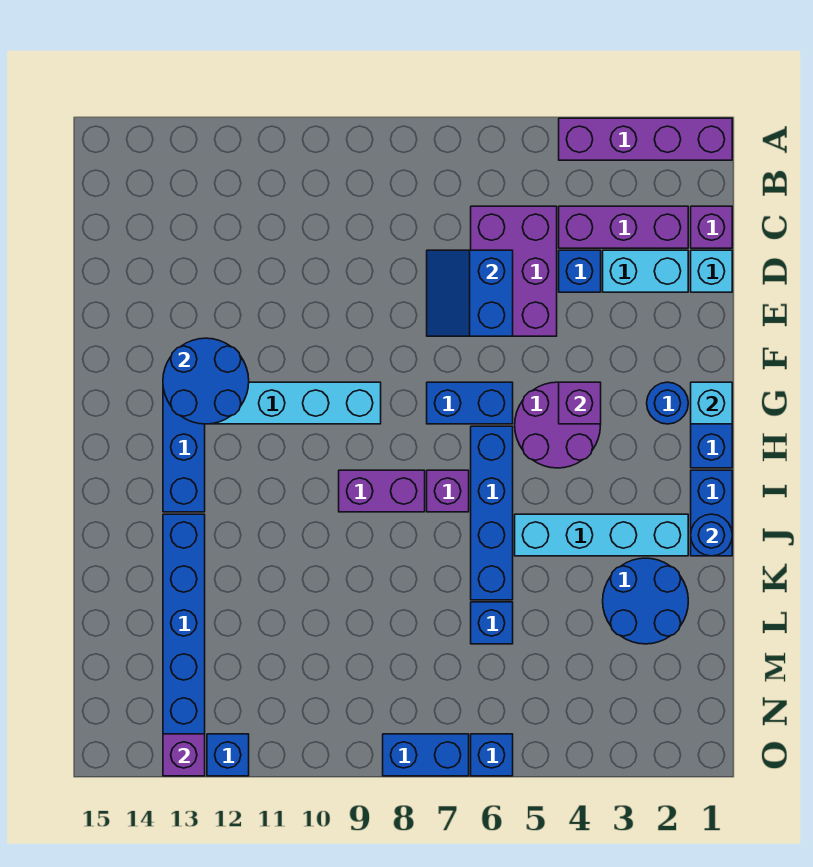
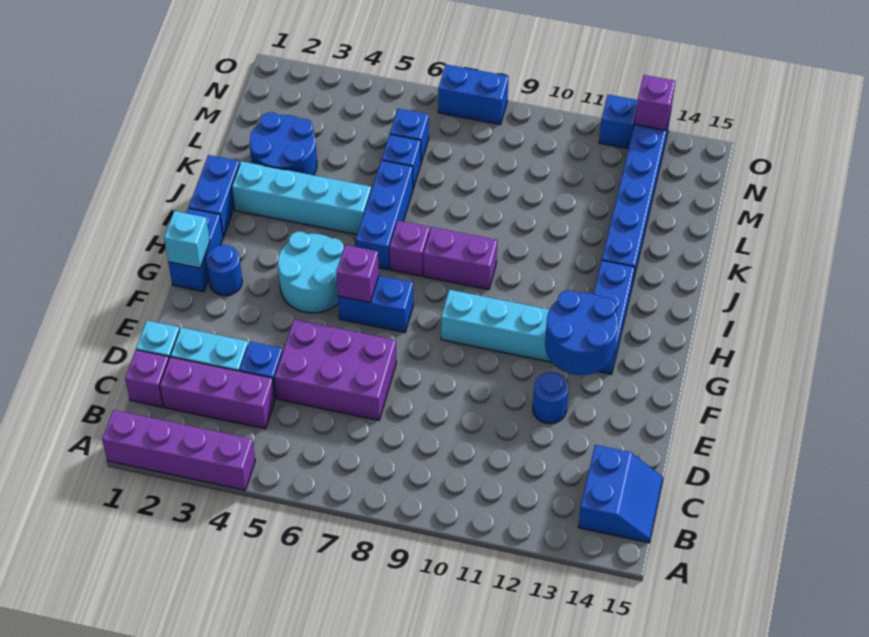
purple brick C5:E6 level 1 -> purple brick D5:E7 level 1
blue slope D6:E7 level 2 top 6 -> blue slope B14:C15 level 1 top 14
purple round brick G4:H5 level 1 -> cyan round brick G4:H5 level 1
purple brick G4 level 2 -> purple brick G6 level 2
blue brick H6:K6 level 1 -> blue brick I6:K6 level 1
blue round brick J1 level 2 -> blue round brick E12 level 1
blue brick O6 level 1 -> blue brick M6 level 1

